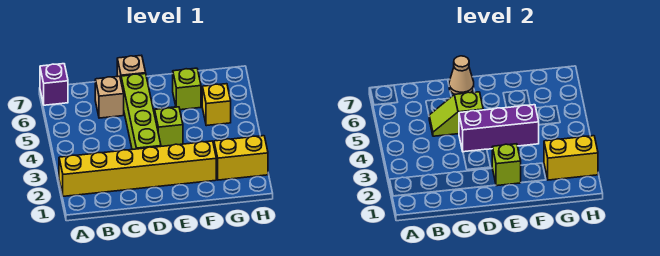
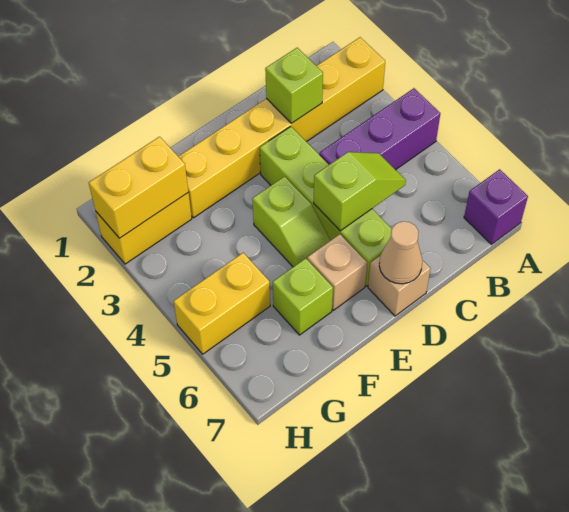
tan brick C6 level 1 -> tan brick E6 level 1
purple brick D4:F4 level 2 -> purple brick A4:C4 level 1
lime brick E2 level 2 -> lime brick C2 level 2
yellow brick G5 level 1 -> yellow brick G5:H5 level 1

